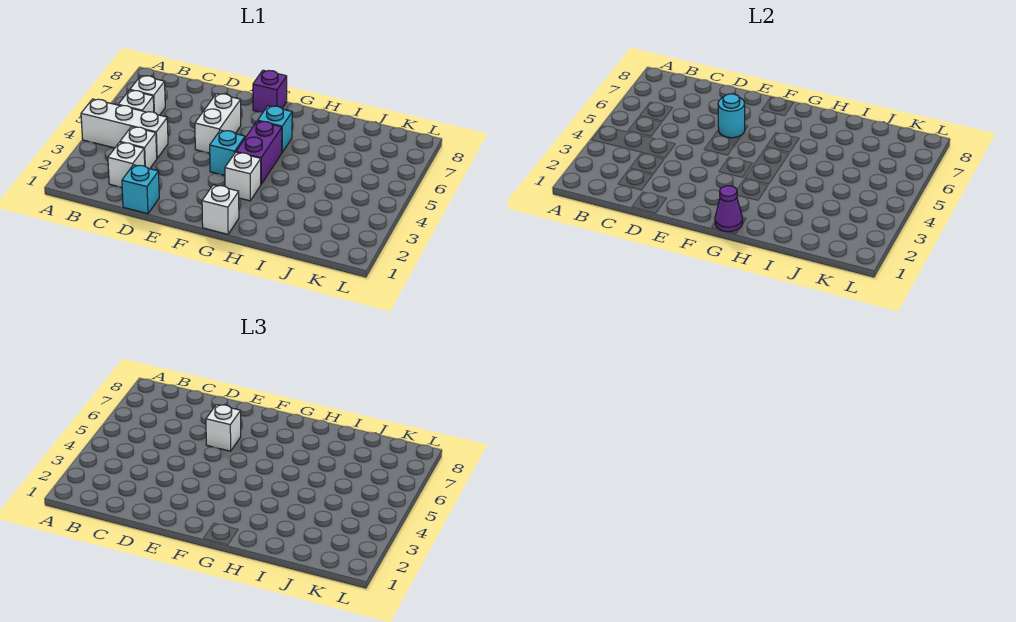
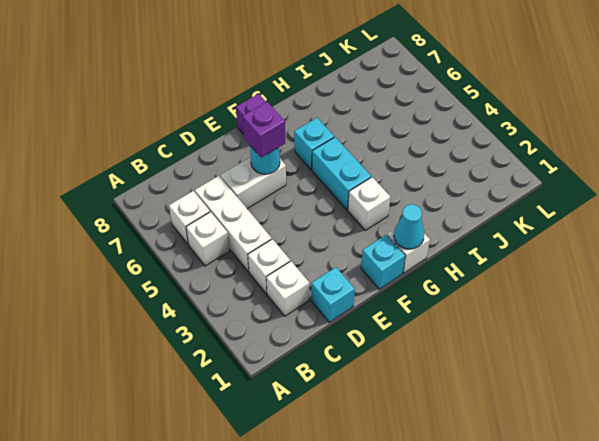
white brick A4:C4 level 1 -> white brick C4:C6 level 1
white brick E5:E6 level 1 -> white brick D6:E6 level 1
white brick E6 level 3 -> purple brick E6 level 3
cyan brick F4 level 1 -> cyan brick F1 level 1
purple cone G1 level 2 -> cyan cone G1 level 2
purple brick G4:G5 level 1 -> cyan brick G4:G5 level 1

